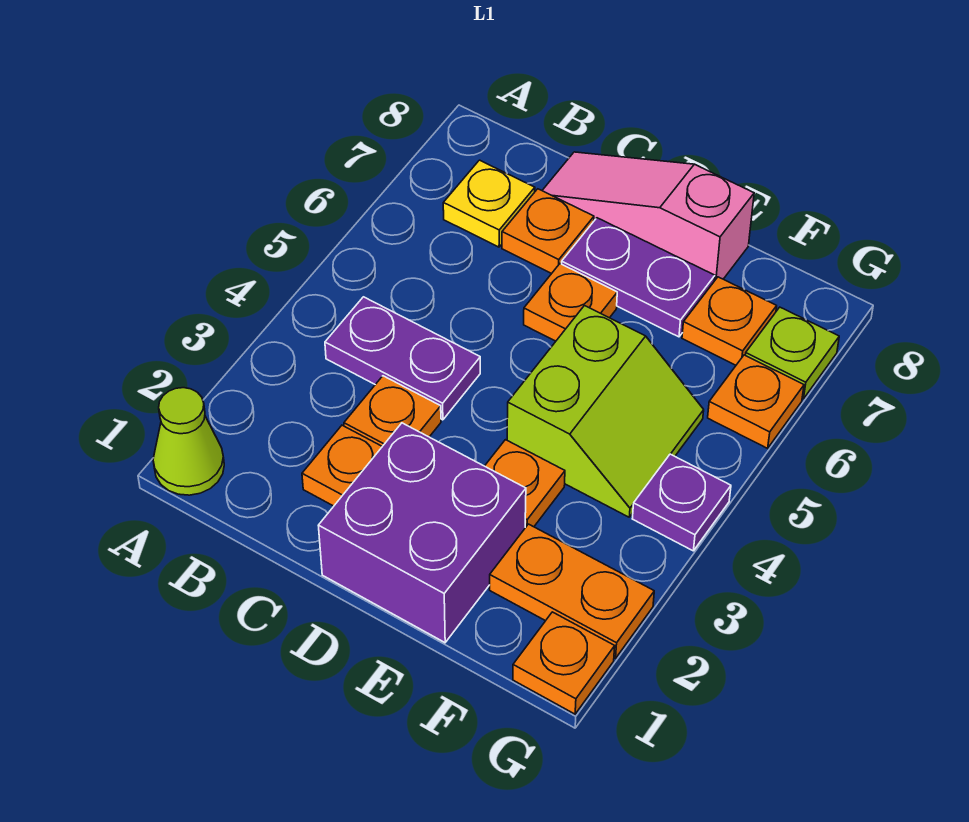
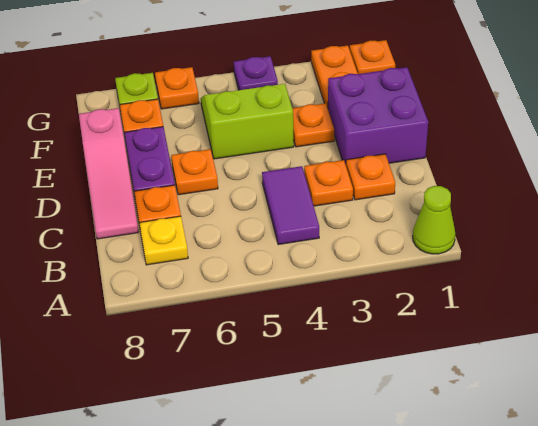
purple plate B4:C4 level 1 -> purple tile B4:C4 level 1

